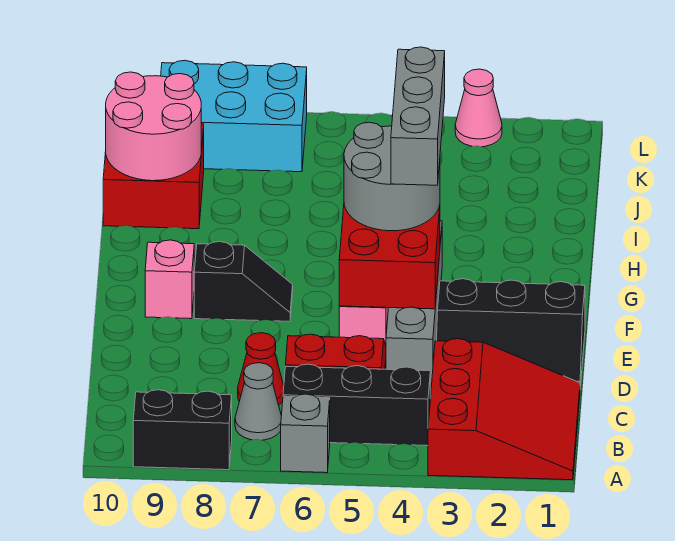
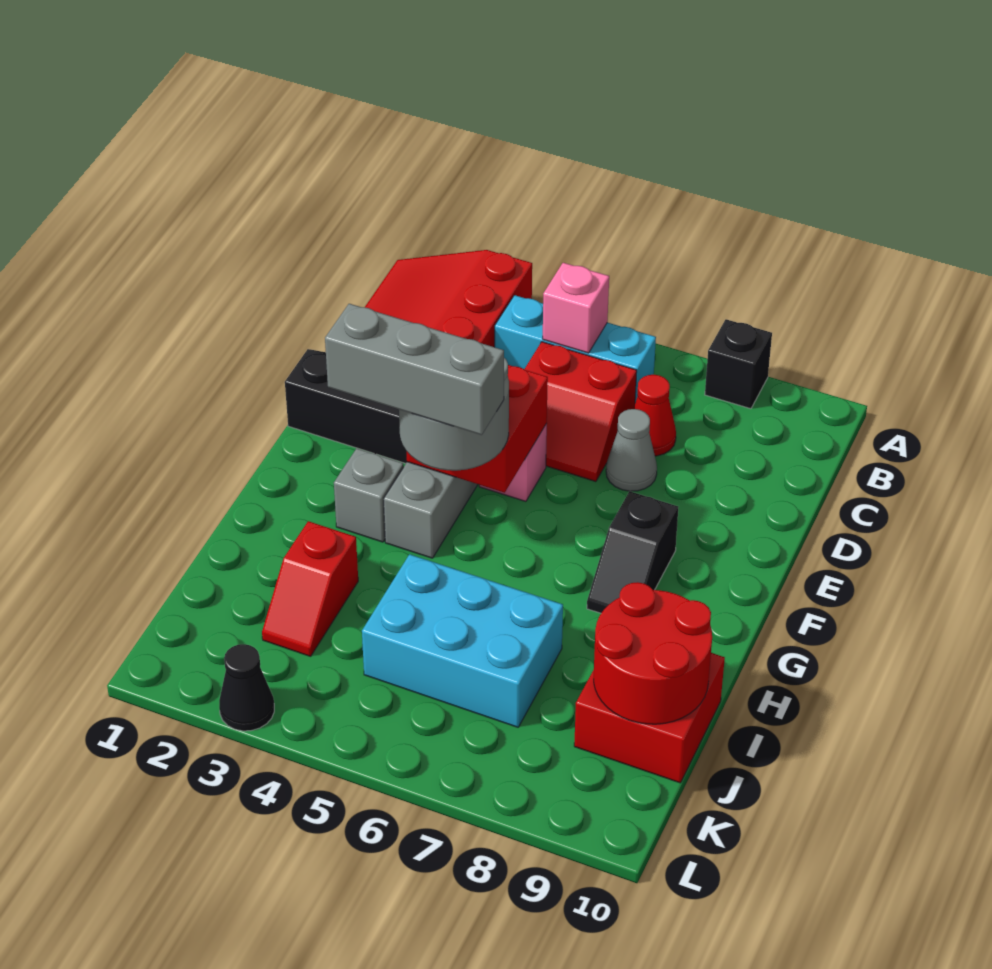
grey brick A6 level 1 -> grey brick G3 level 1
black brick A8:A9 level 1 -> black brick A8 level 1
black brick B4:B6 level 1 -> cyan brick B4:B6 level 1
grey cone B7 level 1 -> grey cone D7 level 1
grey brick F4:H4 level 4 -> grey brick G3:G5 level 4
black slope F7:F8 level 1 top 8 -> black slope F8:G8 level 1 top F
pink brick F9 level 1 -> pink brick B5 level 2
none -> red slope I3:J3 level 1 top I
pink round brick I9:J10 level 2 -> red round brick I9:J10 level 2
cyan brick K7:L9 level 1 -> cyan brick I5:J7 level 1
pink cone L3 level 1 -> black cone L3 level 1

